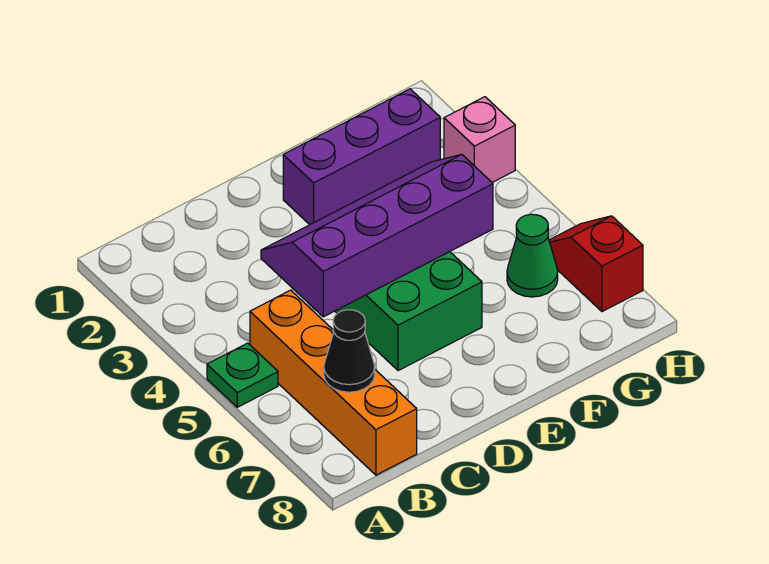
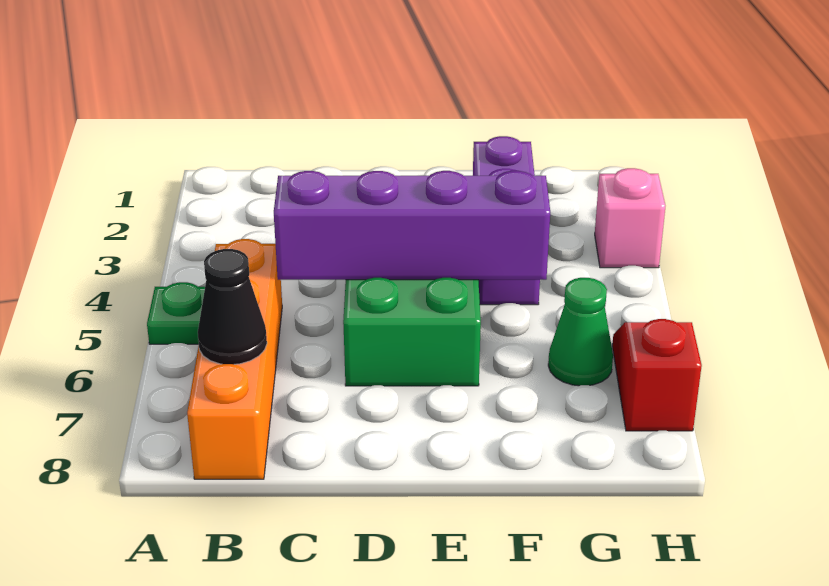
purple brick E2:G2 level 1 -> purple brick F2:F4 level 1

